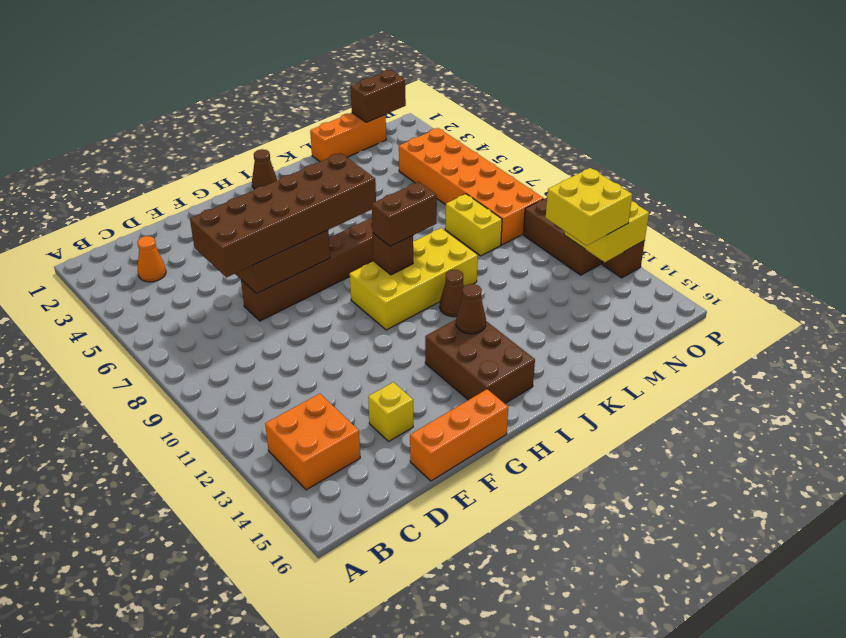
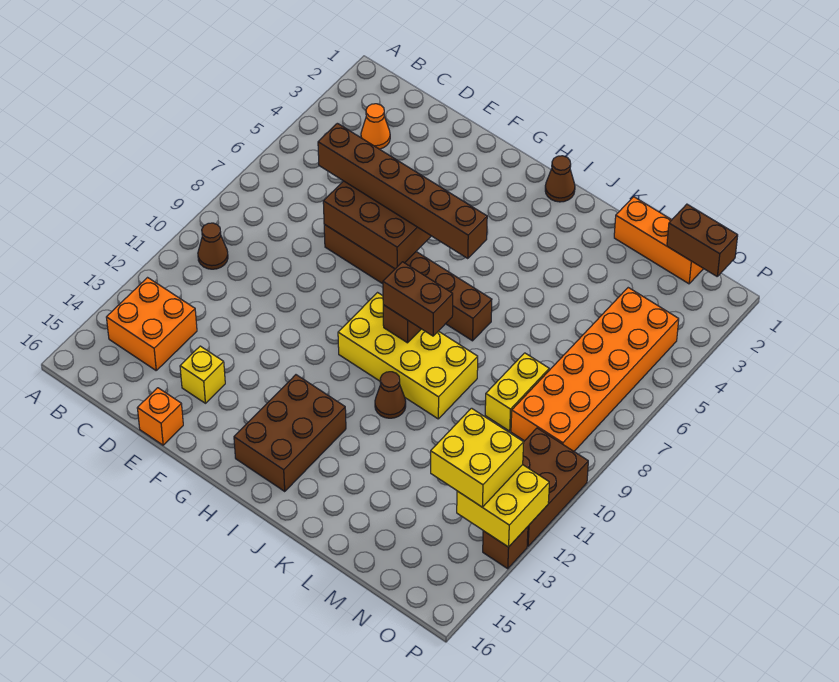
brown brick D6:I7 level 3 -> brown brick D6:I6 level 3
orange brick E16:G16 level 1 -> orange brick E16 level 1
brown cone I13 level 2 -> brown cone B10 level 1

